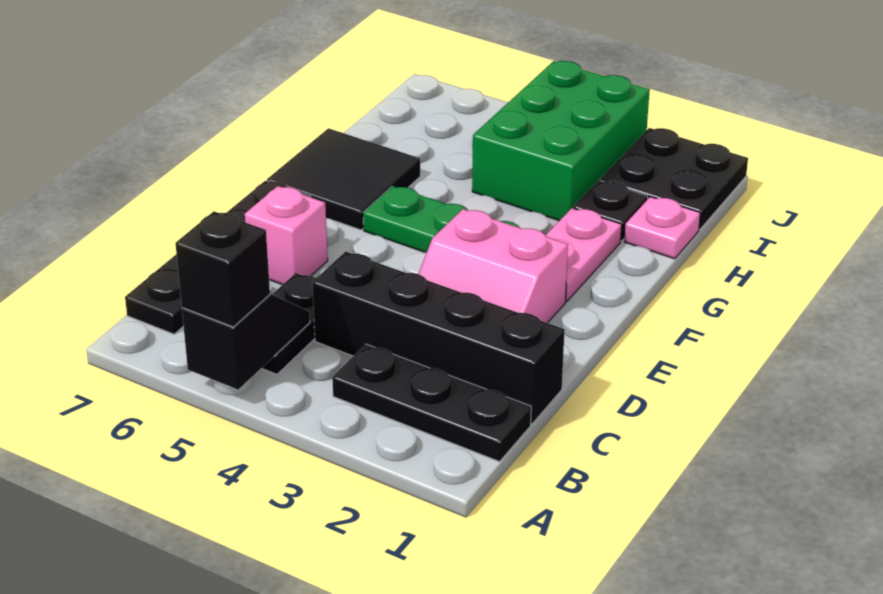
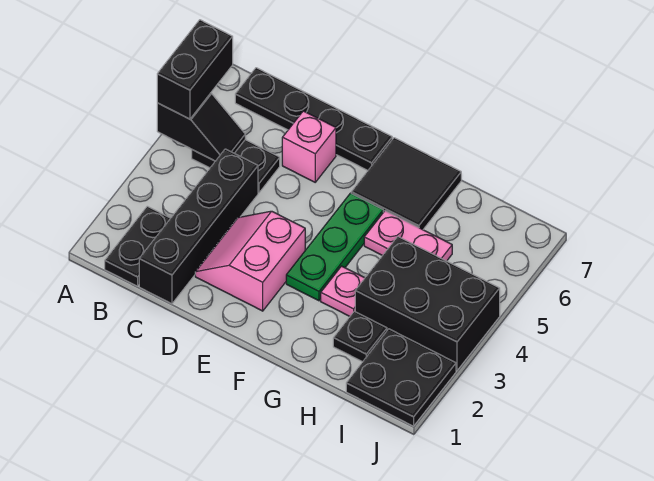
black brick A5 level 3 -> black brick A5:A6 level 3
black plate B1:B3 level 1 -> black plate B1:B2 level 1
pink plate F2:G2 level 1 -> pink plate G5:H5 level 1
pink plate H1 level 1 -> pink plate G3 level 1
green brick H3:J4 level 1 -> black brick H3:J4 level 1

